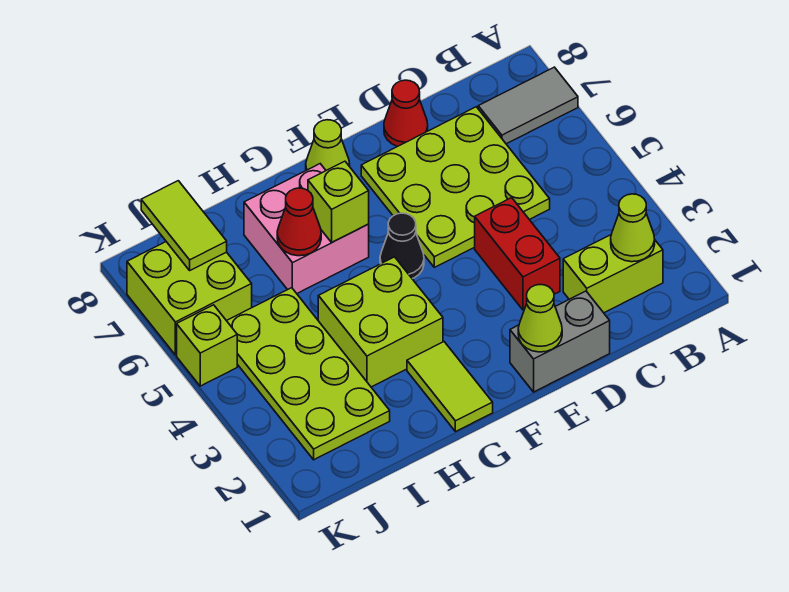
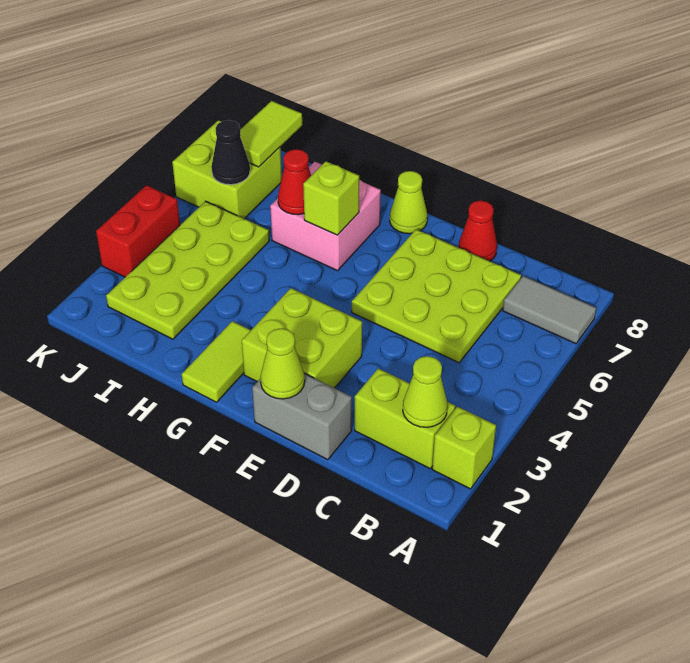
red brick D3:D4 level 1 -> red brick K3:K4 level 1
black cone F5 level 1 -> black cone J6 level 2
lime brick G3:H4 level 1 -> lime brick E2:F3 level 1
lime brick K5 level 1 -> lime brick A2 level 1

